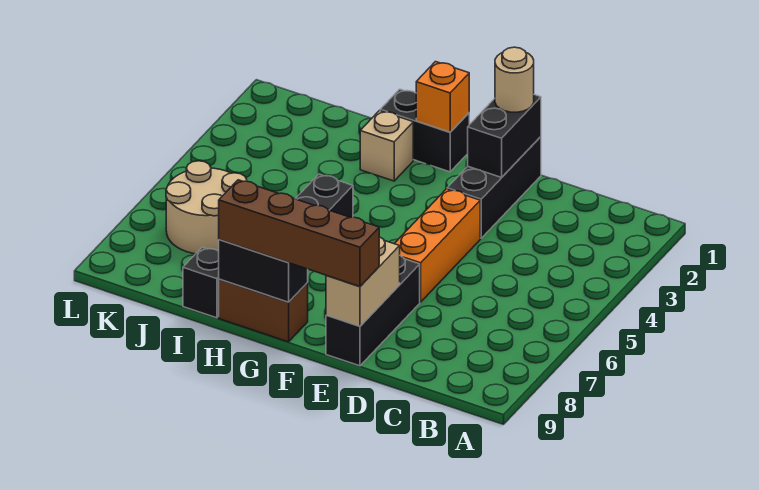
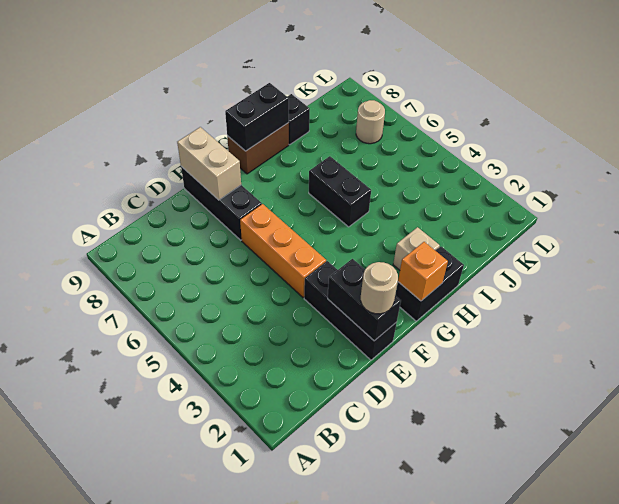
brown brick E9:H9 level 3 -> none
tan round brick J6:K7 level 1 -> tan round brick K7 level 1

